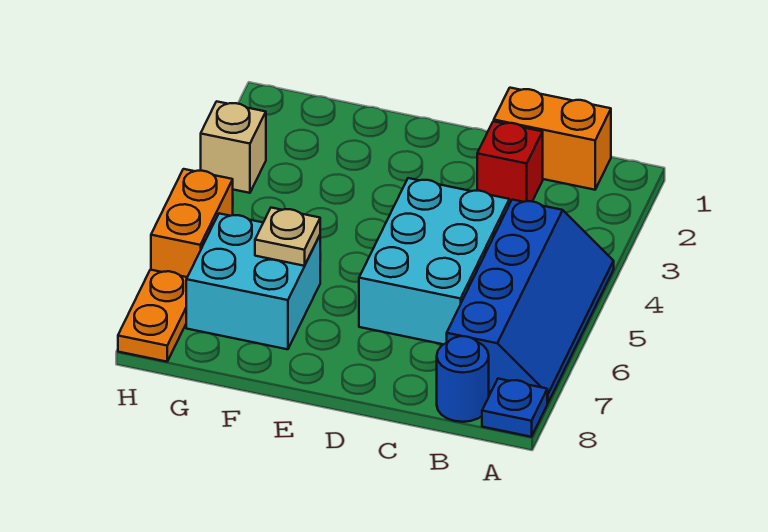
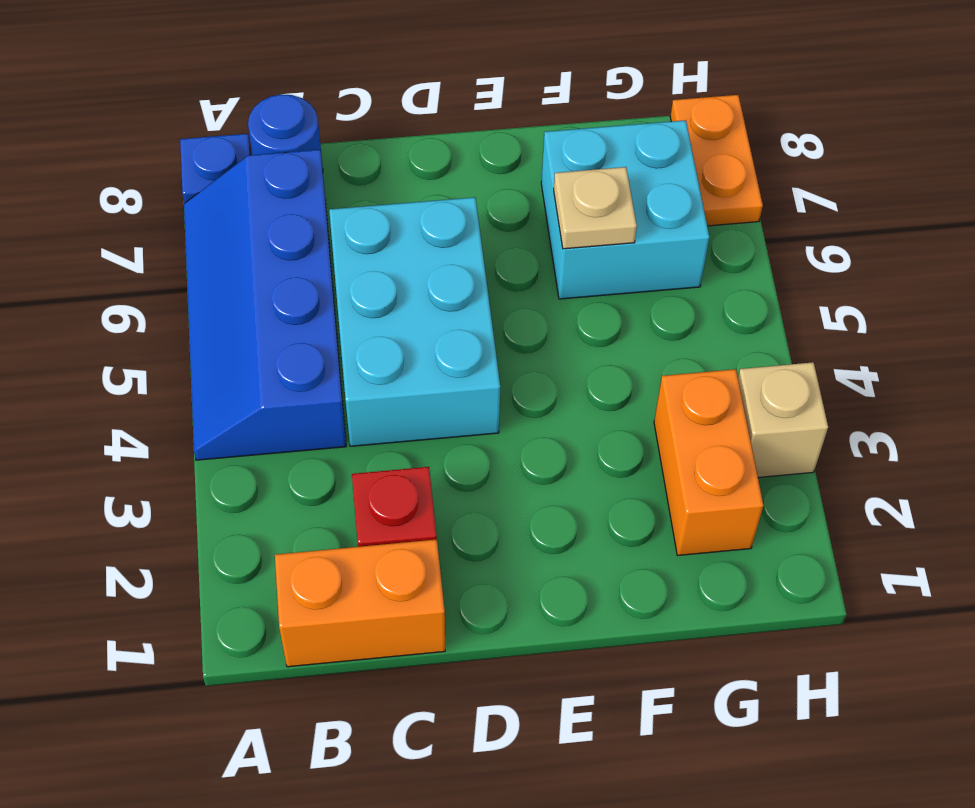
orange brick H5:H6 level 1 -> orange brick G2:G3 level 1

